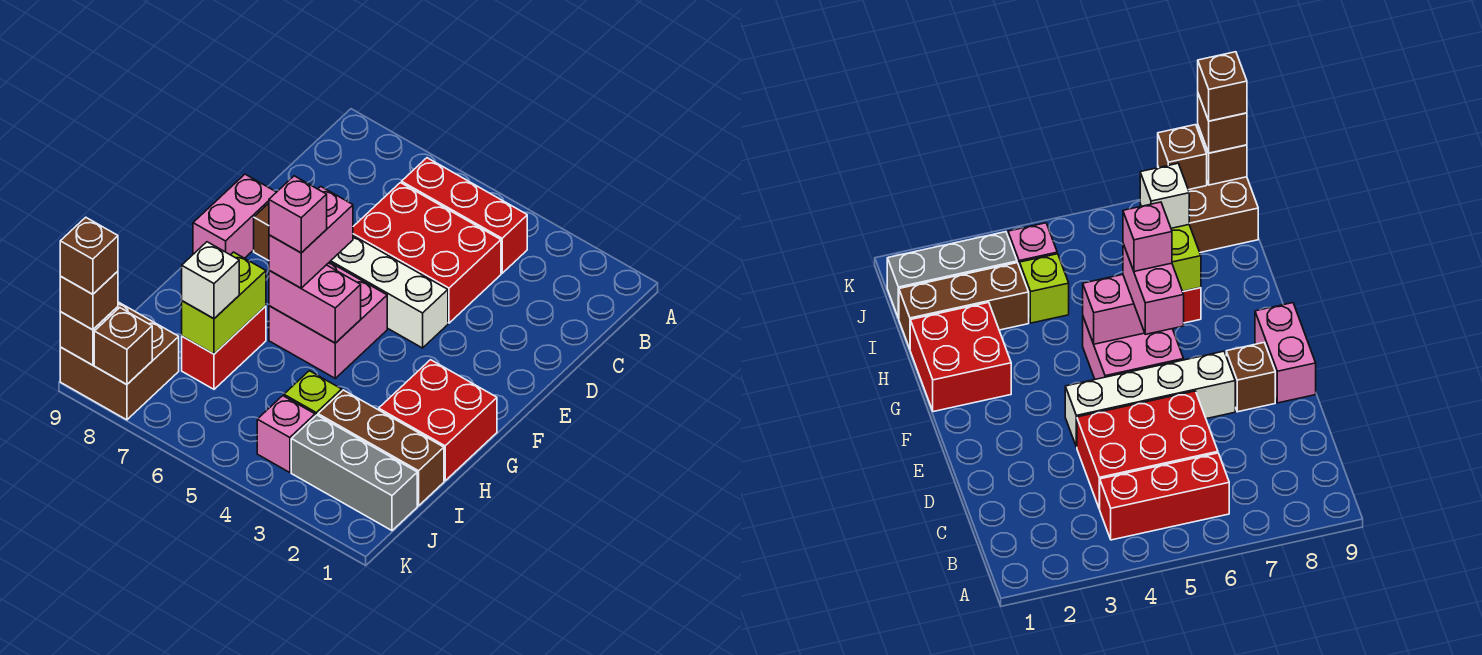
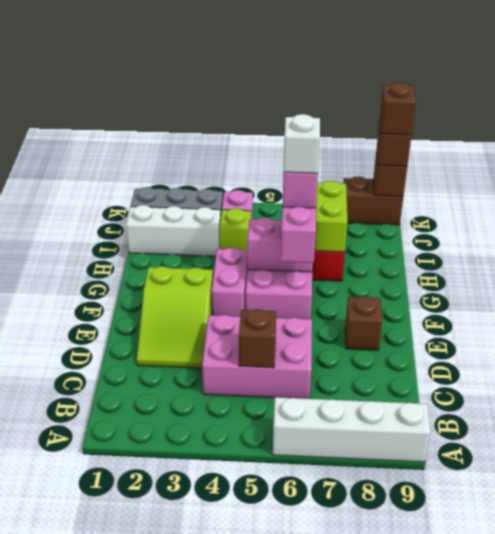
red brick B4:B6 level 1 -> none
red brick C4:D6 level 1 -> pink brick C4:D6 level 1
none -> lime slope D2:F3 level 1 top F
white brick E4:E7 level 1 -> white brick A6:A9 level 1
pink brick E9:F9 level 1 -> pink brick F4:G4 level 1
red brick G1:H2 level 1 -> none
brown brick I1:I3 level 1 -> white brick I1:I3 level 1
white brick I7 level 3 -> white brick G6 level 5
brown brick J8:K9 level 1 -> brown brick K8:K9 level 1
brown brick K8 level 2 -> brown brick C5 level 2

